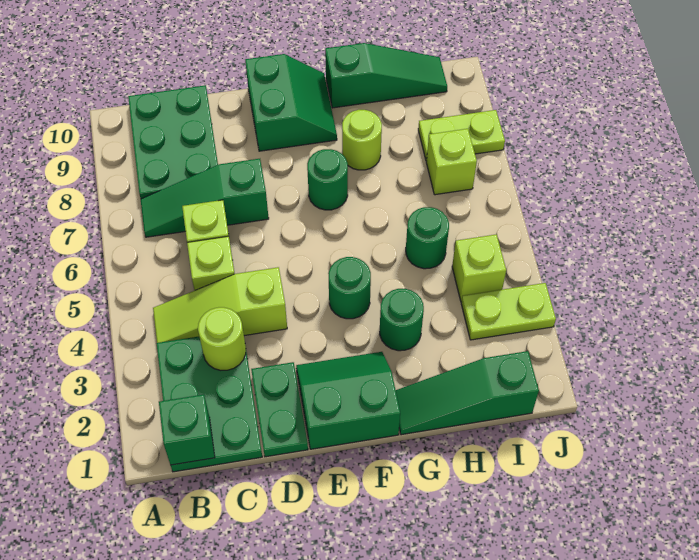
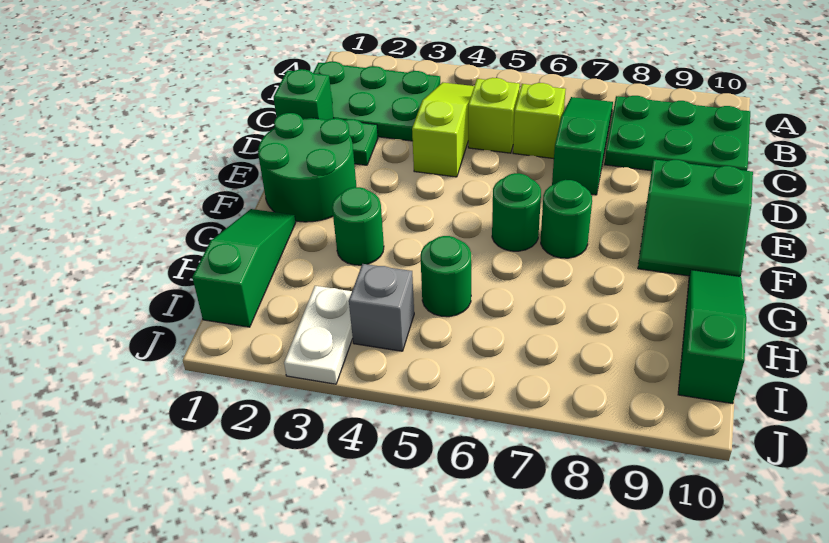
green brick B1 level 2 -> green brick D1 level 2
lime round brick C3 level 2 -> none
green slope E1:F2 level 1 top 1 -> green round brick E1:F2 level 1
green round brick F4 level 1 -> green round brick F6 level 1
lime round brick G8 level 1 -> none
green slope G10:I10 level 1 top G -> green slope G10:I10 level 1 top I
lime plate I3:J3 level 1 -> white plate I3:J3 level 1
lime brick I4 level 1 -> grey brick I4 level 1
lime brick I7 level 1 -> none
lime plate I8:J8 level 1 -> none

